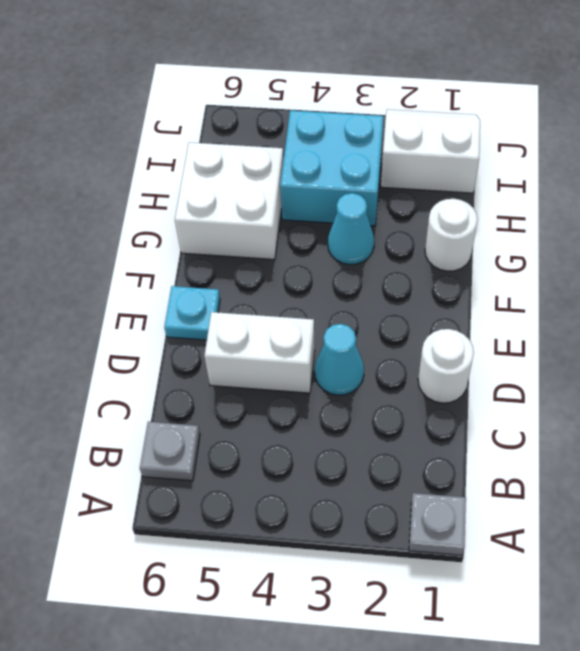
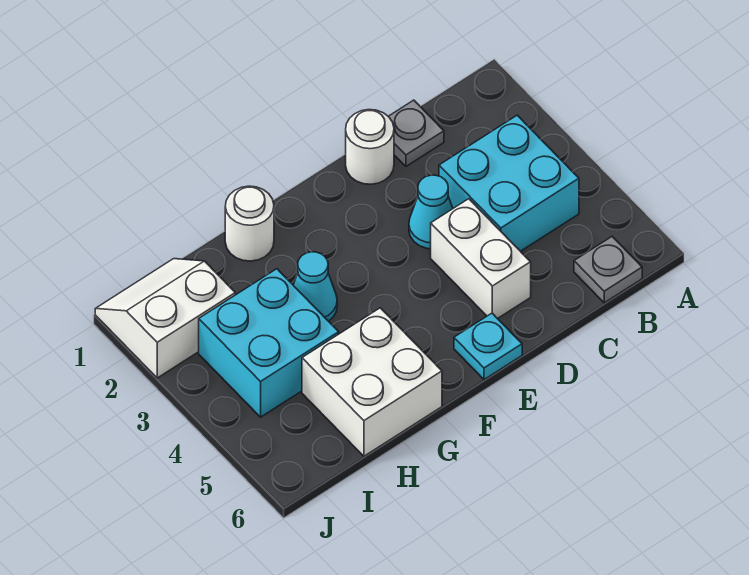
grey plate A1 level 1 -> grey plate C1 level 1
none -> cyan brick B3:C4 level 1
white slope I1:J2 level 1 top I -> white slope I1:J2 level 1 top 2

